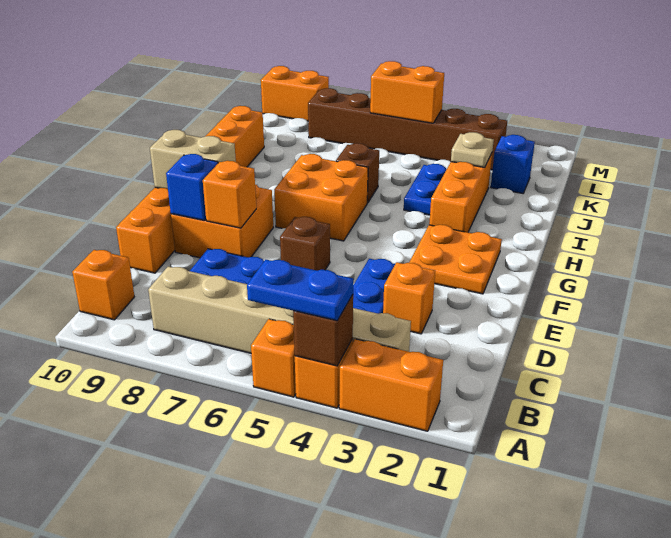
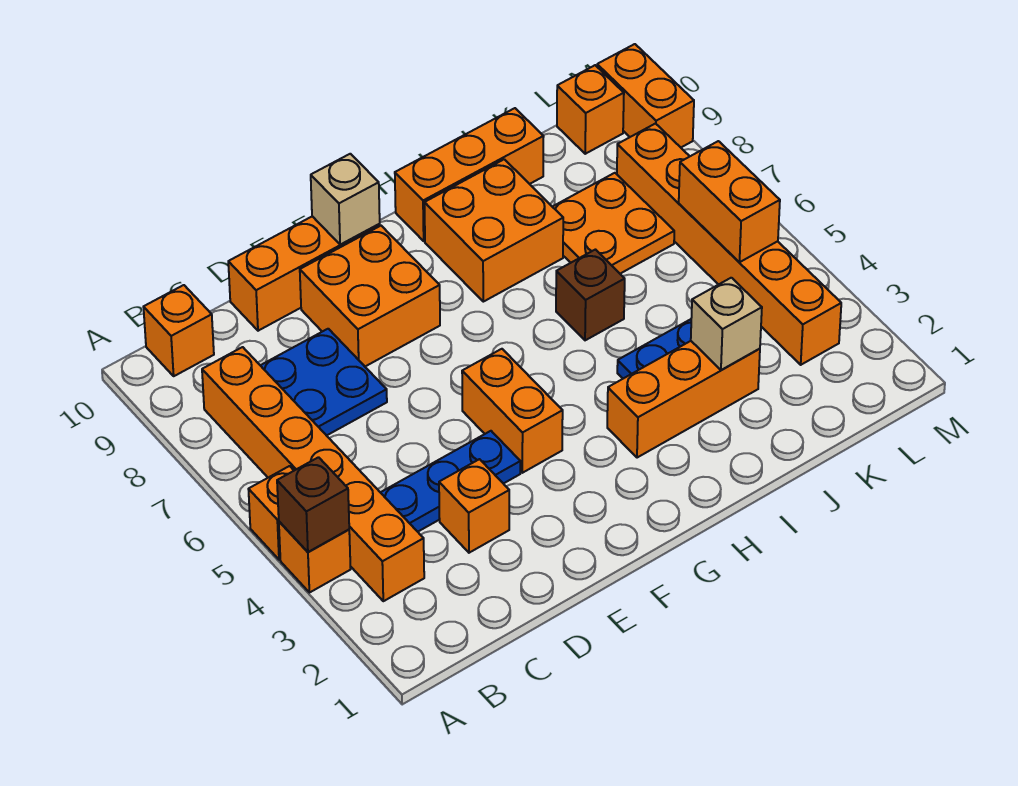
orange brick A2:A3 level 1 -> orange brick F4:F5 level 1
blue plate A4:A5 level 3 -> none
tan brick B3:B8 level 1 -> orange brick B3:B8 level 1
brown brick E6 level 1 -> none
orange brick E8 level 2 -> orange brick L10 level 1
blue brick E9 level 2 -> none
orange plate F2:G3 level 1 -> orange plate J7:K8 level 1
tan brick F9:F10 level 2 -> tan brick F10 level 2
orange brick G6:H7 level 1 -> orange brick H8:I9 level 1
tan plate J3 level 2 -> tan brick J3 level 2
blue brick K2 level 1 -> none
brown brick L3:L8 level 1 -> orange brick L3:L8 level 1

